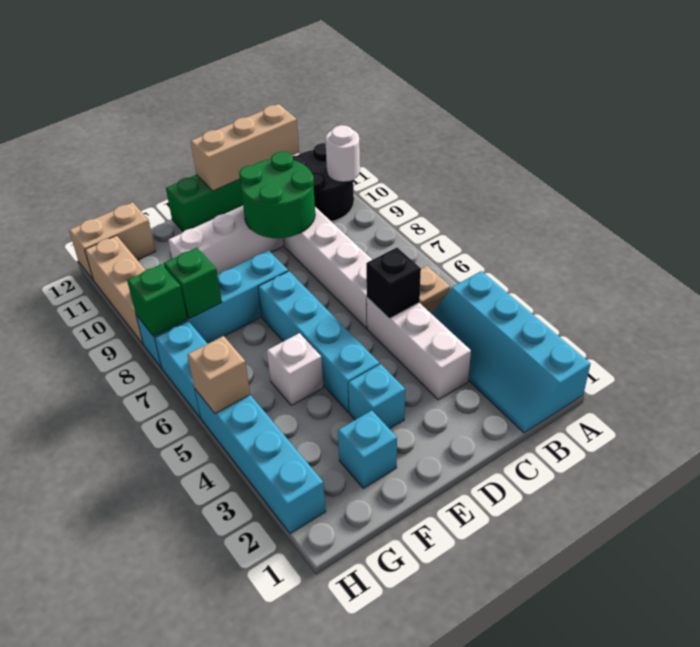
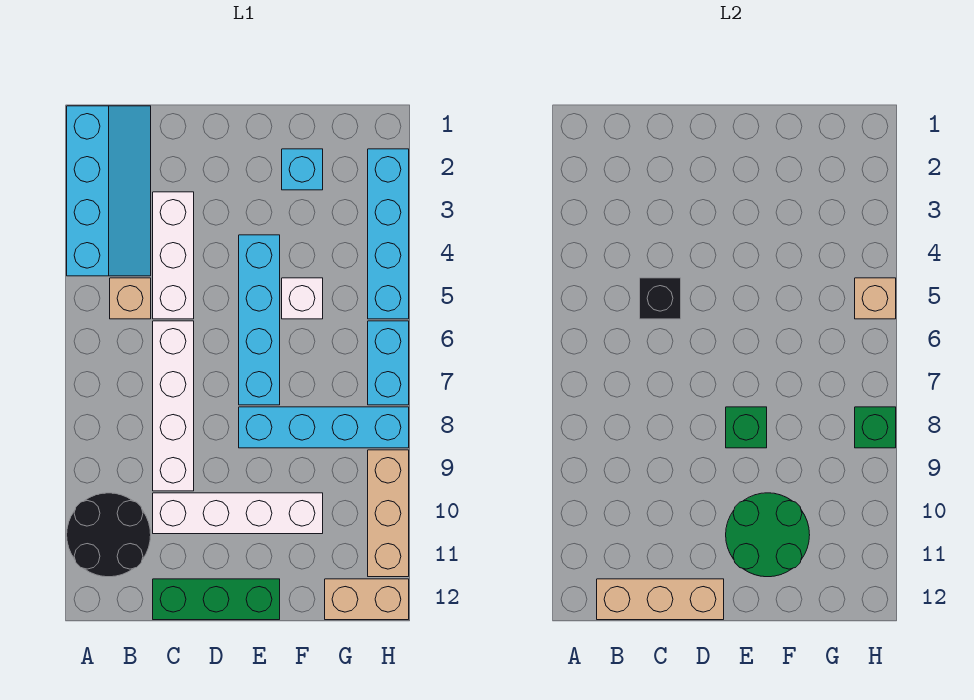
white round brick A10 level 2 -> none
green round brick C9:D10 level 2 -> green round brick E10:F11 level 2
cyan brick E3 level 1 -> none
green brick G8 level 2 -> green brick E8 level 2

